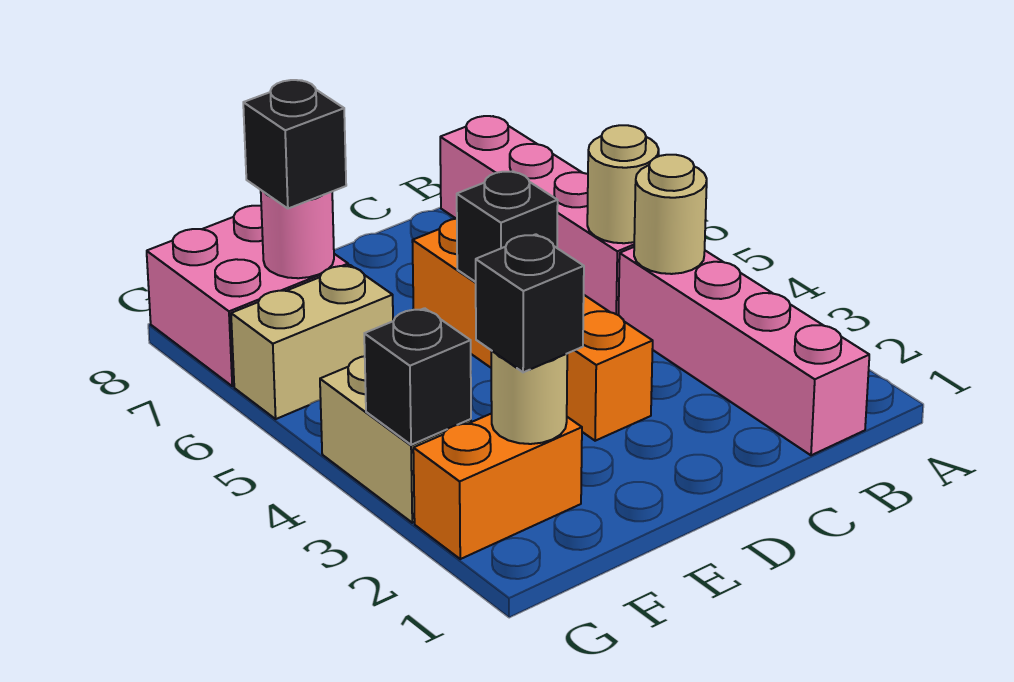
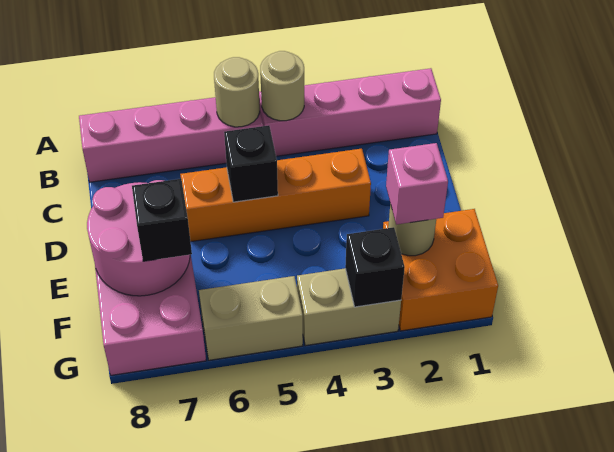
orange brick F2:G2 level 1 -> orange brick F1:G2 level 1
black brick F2 level 3 -> pink brick F2 level 3
tan brick F6:G6 level 1 -> tan brick G5:G6 level 1
pink round brick F7 level 2 -> pink round brick E7:F8 level 2

